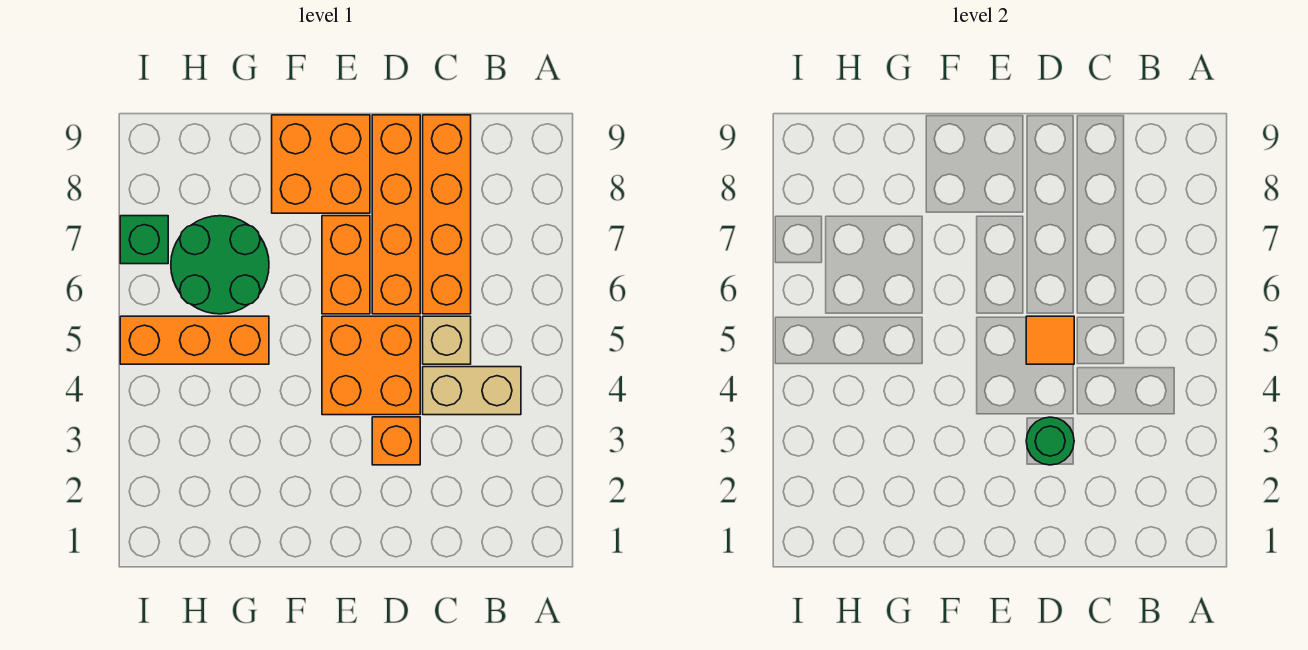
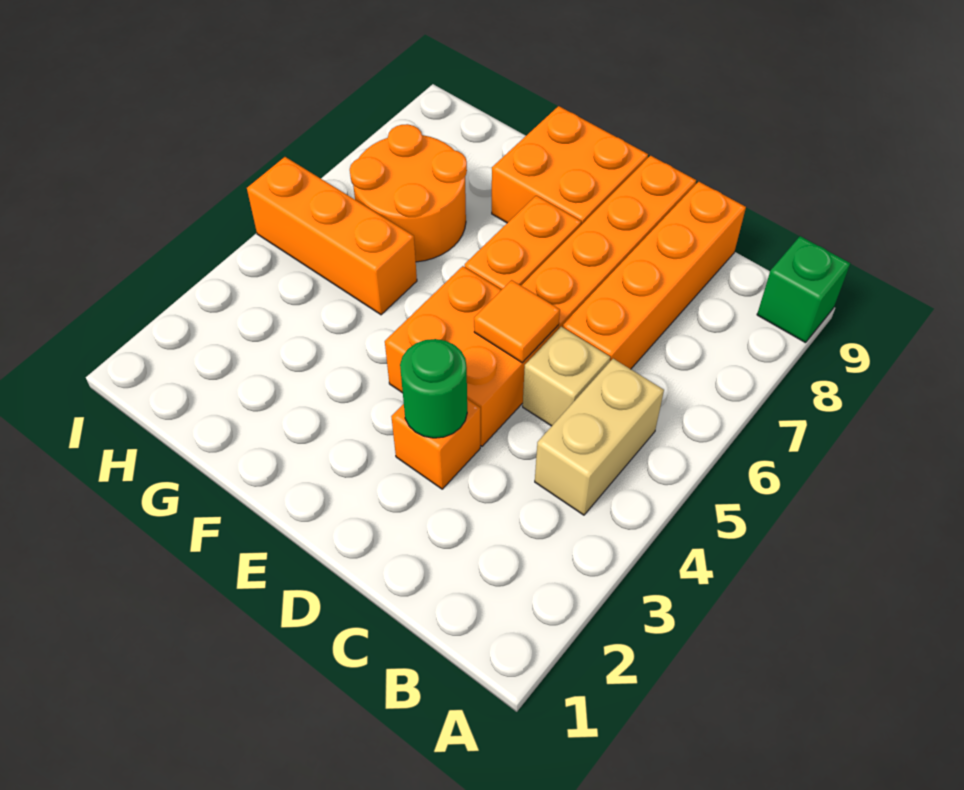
tan brick B4:C4 level 1 -> tan brick B4:B5 level 1
green round brick G6:H7 level 1 -> orange round brick G6:H7 level 1
green brick I7 level 1 -> green brick A9 level 1

